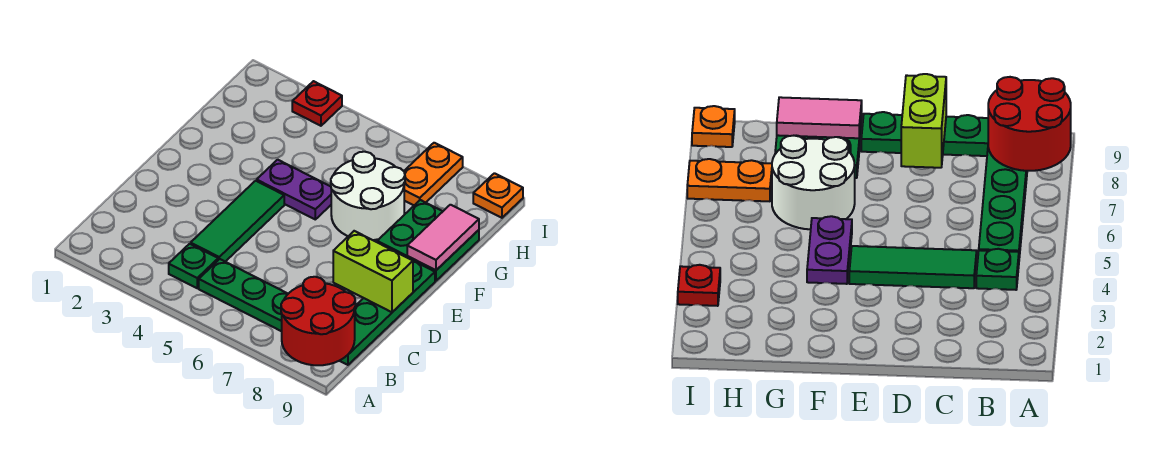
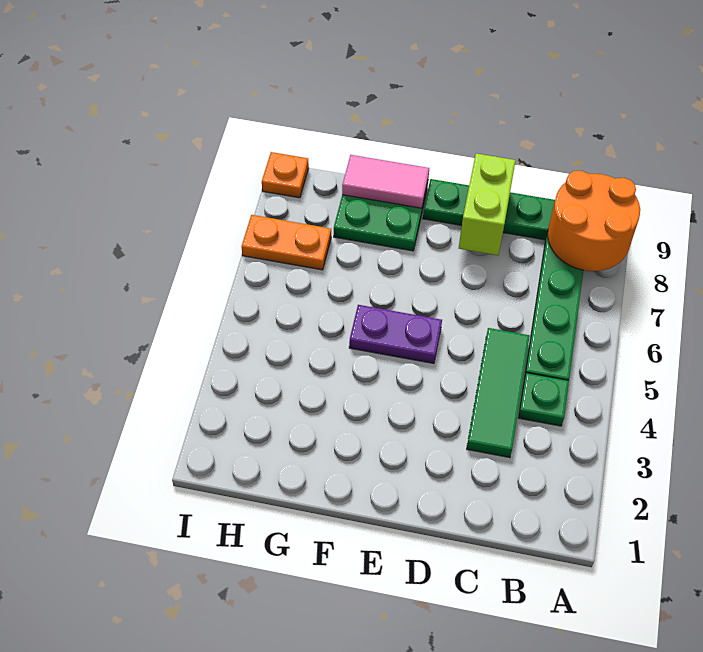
red round brick A8:B9 level 2 -> orange round brick A8:B9 level 2
green tile C4:E4 level 1 -> green tile C3:C5 level 1
purple plate F4:F5 level 1 -> purple plate E5:F5 level 1
white round brick F6:G7 level 1 -> none
red plate I3 level 1 -> none

